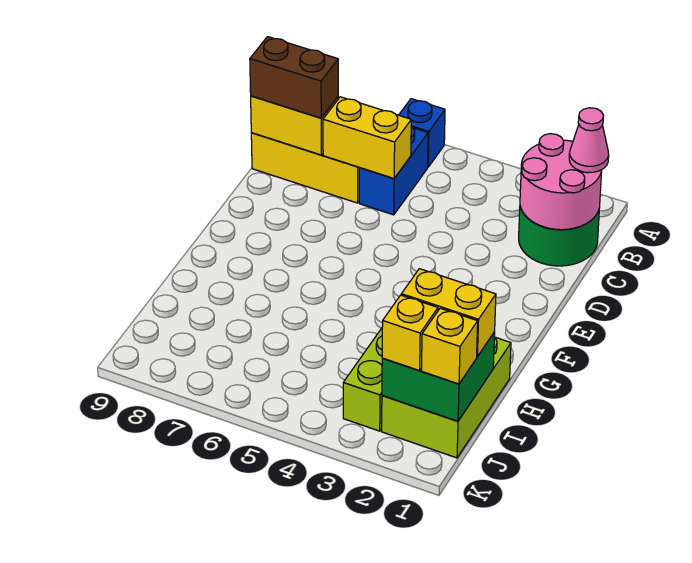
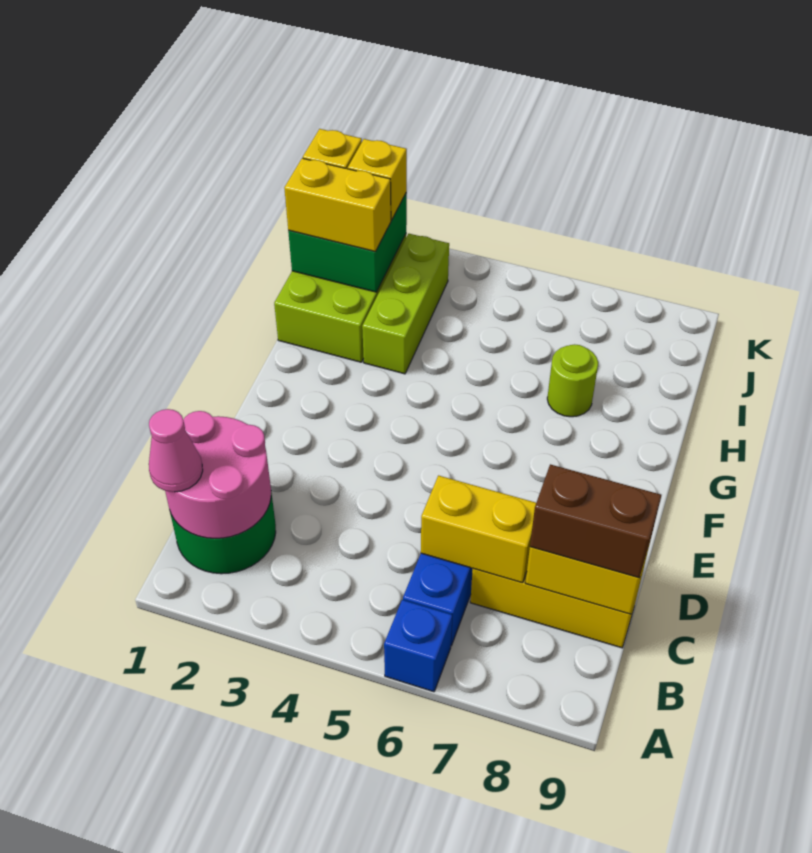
none -> lime round brick H7 level 1

